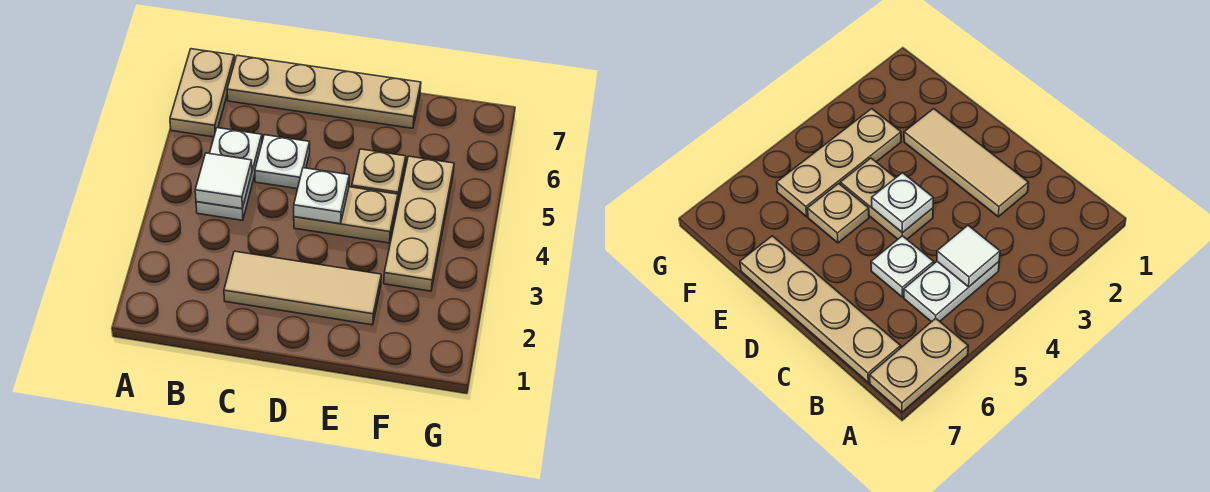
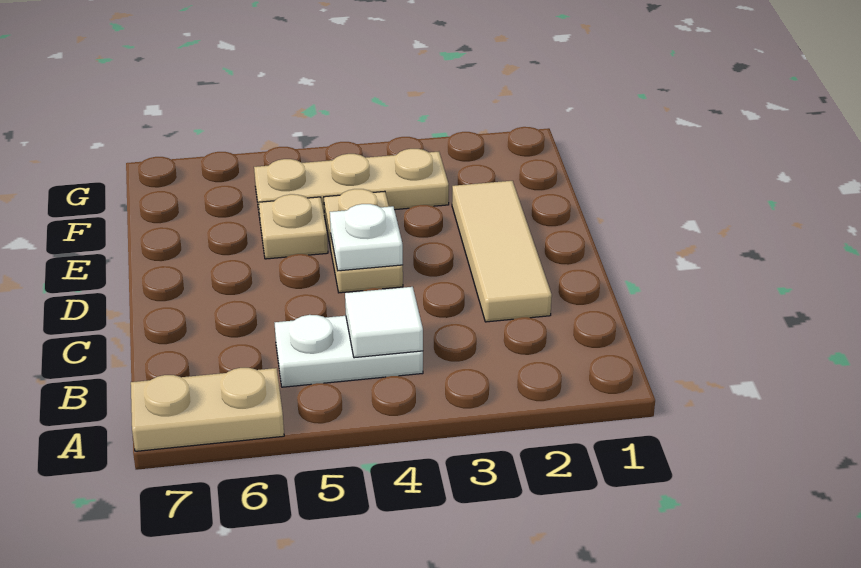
tan plate B7:E7 level 1 -> none
white plate C5 level 1 -> none

